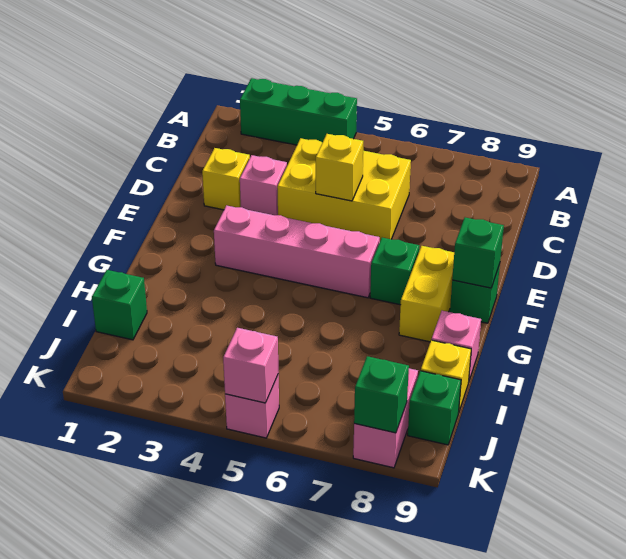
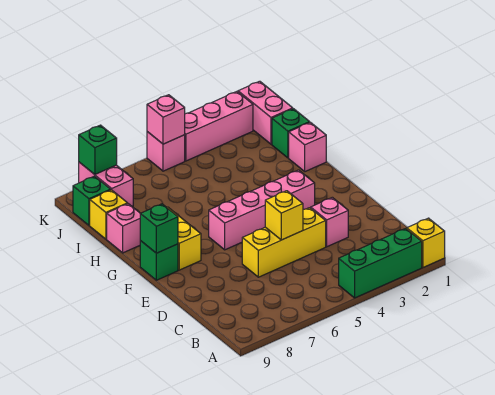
yellow brick C4:D6 level 1 -> yellow brick D4:D6 level 1
yellow brick D2 level 1 -> yellow brick A1 level 1
green brick F7 level 1 -> none
none -> pink brick H1 level 1
none -> pink brick J1:K1 level 1
none -> pink brick K2:K4 level 1

